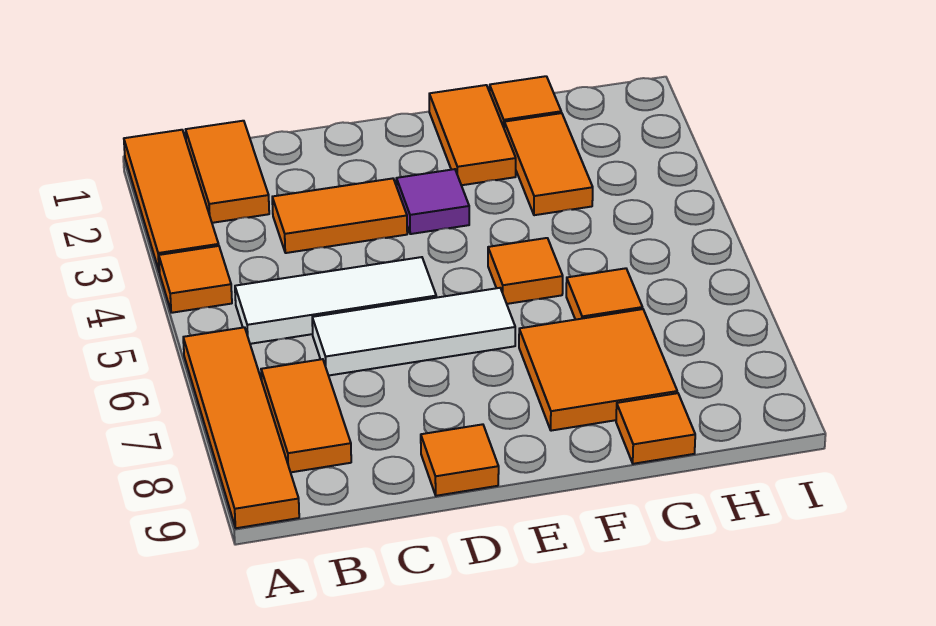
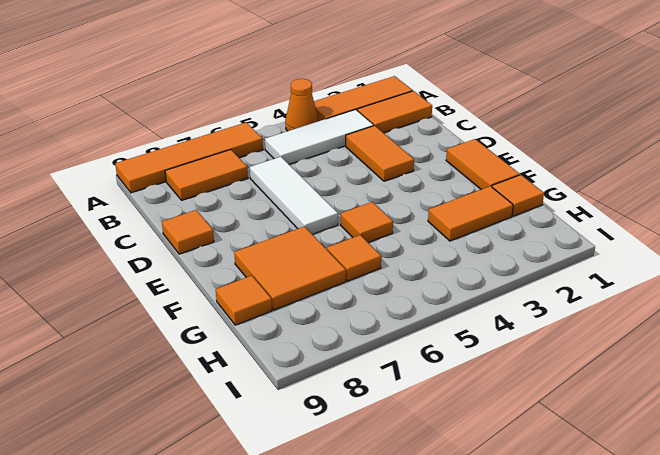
orange tile A4 level 1 -> orange cone A4 level 1
white tile B5:D5 level 1 -> white tile B3:B5 level 1
purple tile E3 level 1 -> none
orange tile F1:F2 level 1 -> orange tile E1:F1 level 1

